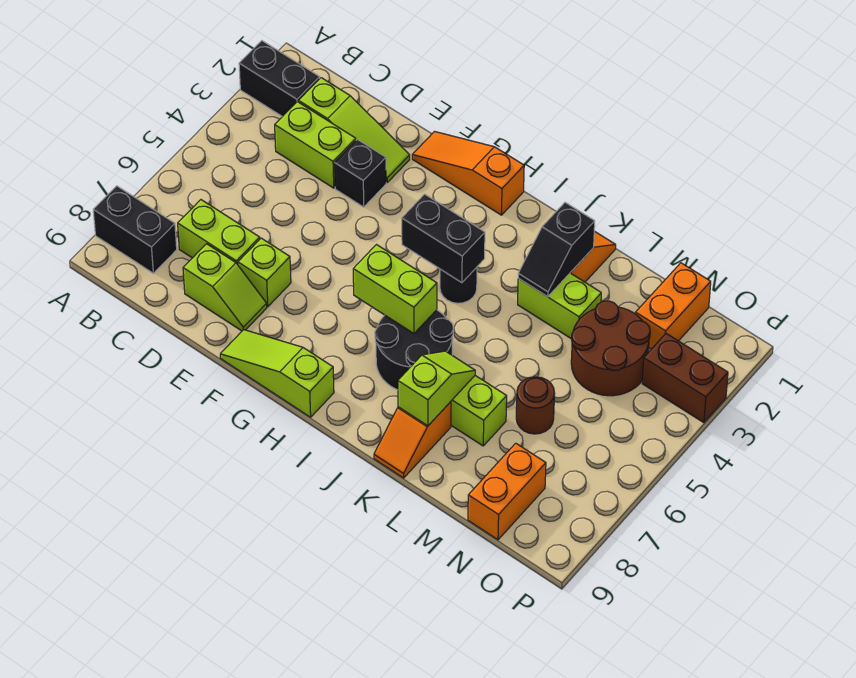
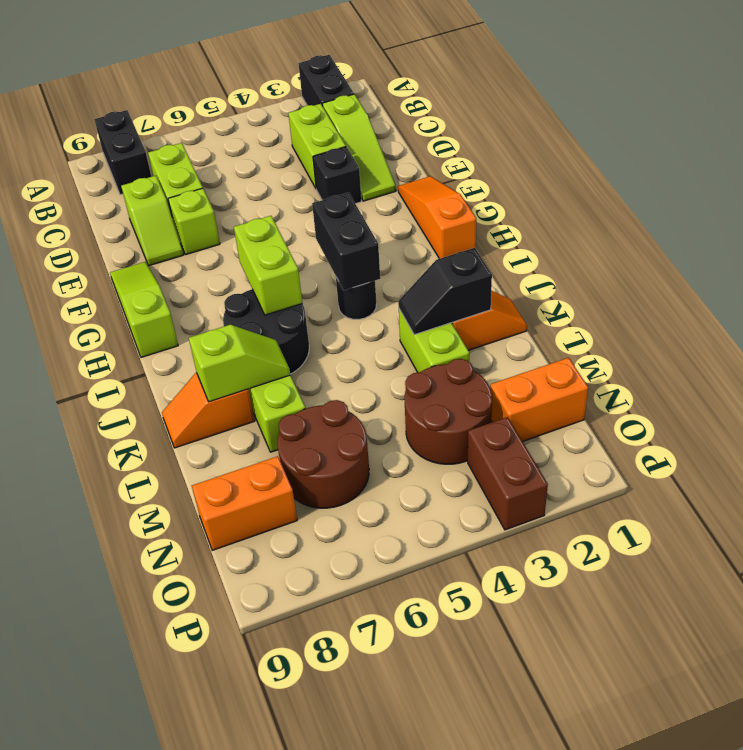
brown round brick M6 level 1 -> brown round brick M6:N7 level 1

